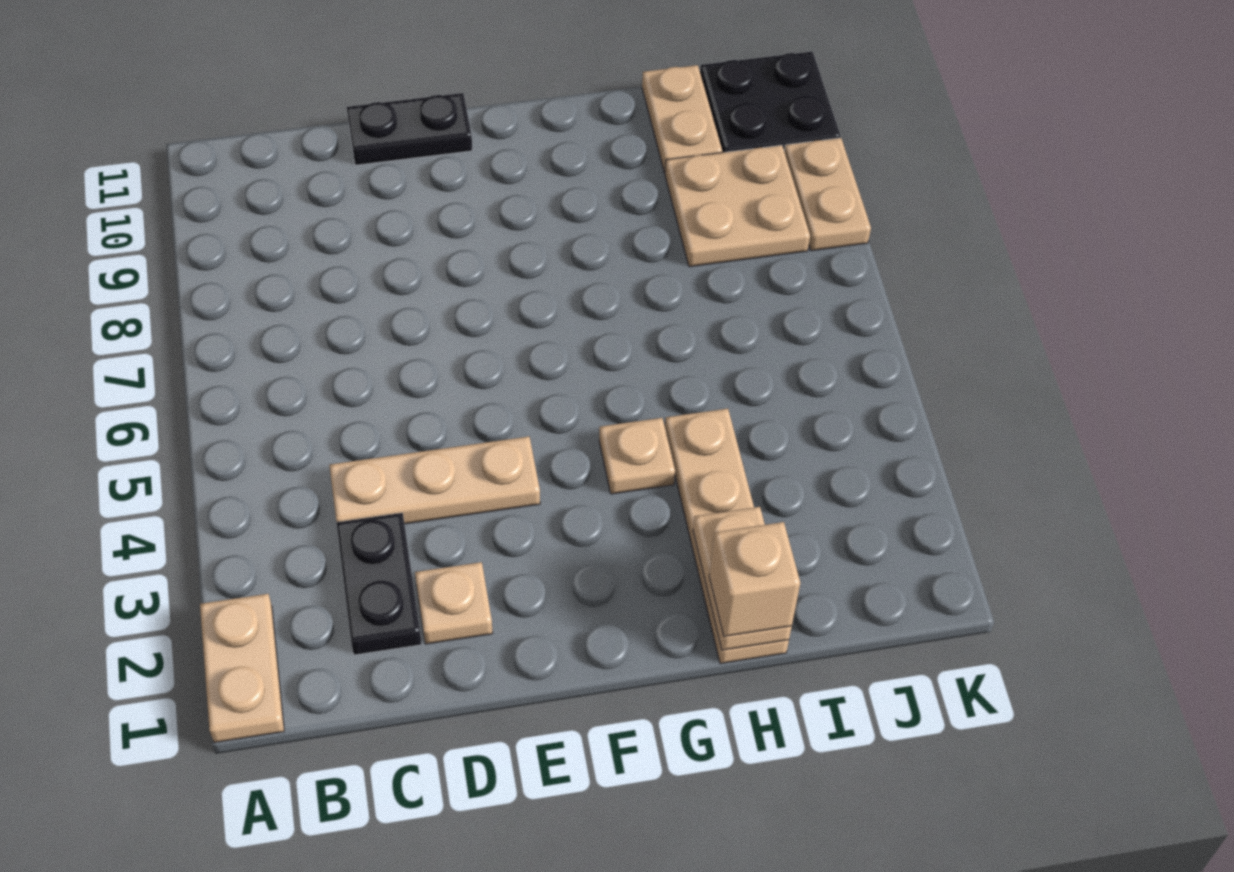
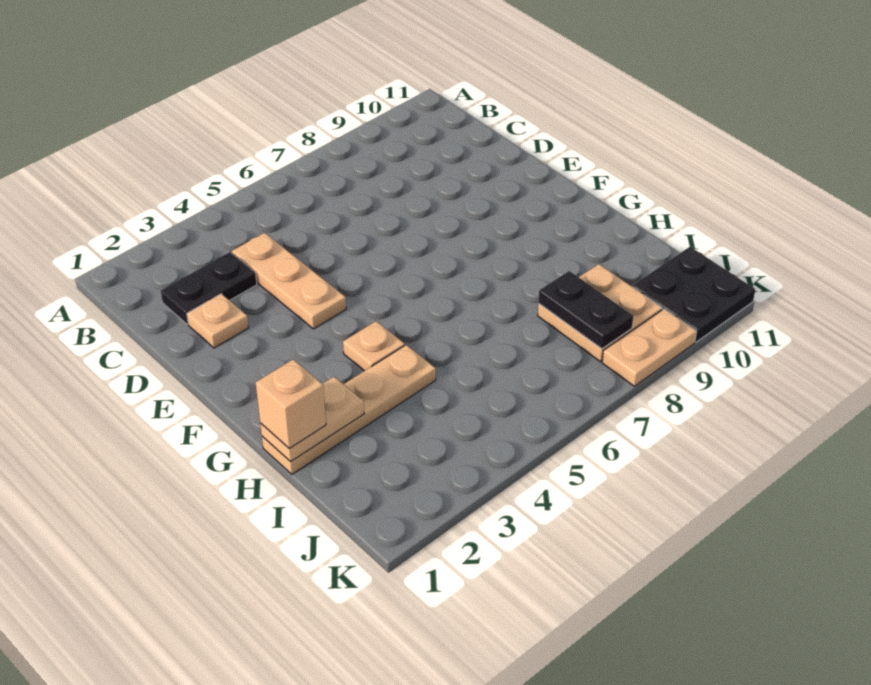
tan plate A1:A2 level 1 -> none
black plate D11:E11 level 1 -> black plate I8:J8 level 2
tan plate I10:I11 level 1 -> none

